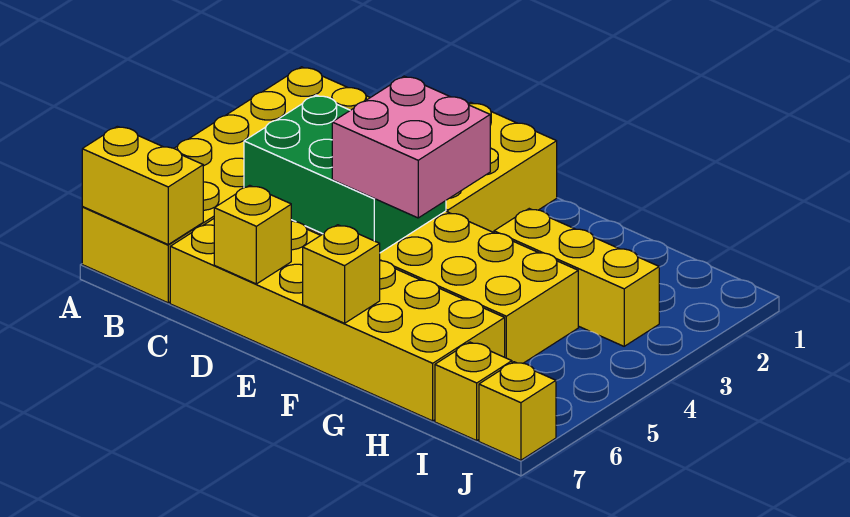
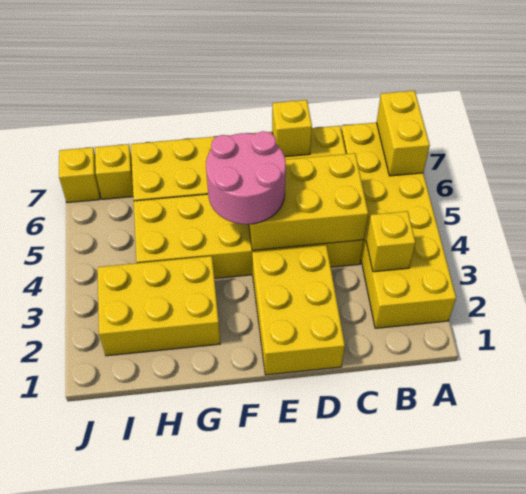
yellow brick A7:B7 level 2 -> yellow brick A6:A7 level 2
green brick C4:E5 level 2 -> yellow brick C4:E5 level 2
pink brick E4:F5 level 3 -> pink round brick E4:F5 level 3
yellow brick F7 level 2 -> yellow brick B3 level 2
yellow brick G3:I3 level 1 -> yellow brick G2:I3 level 1

